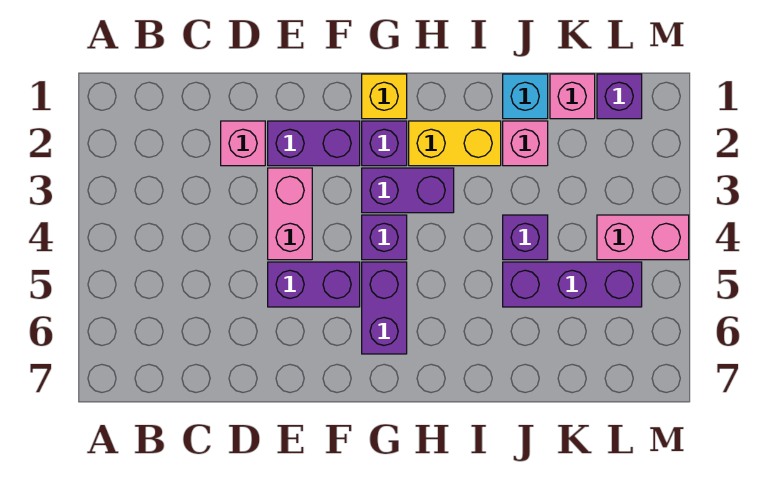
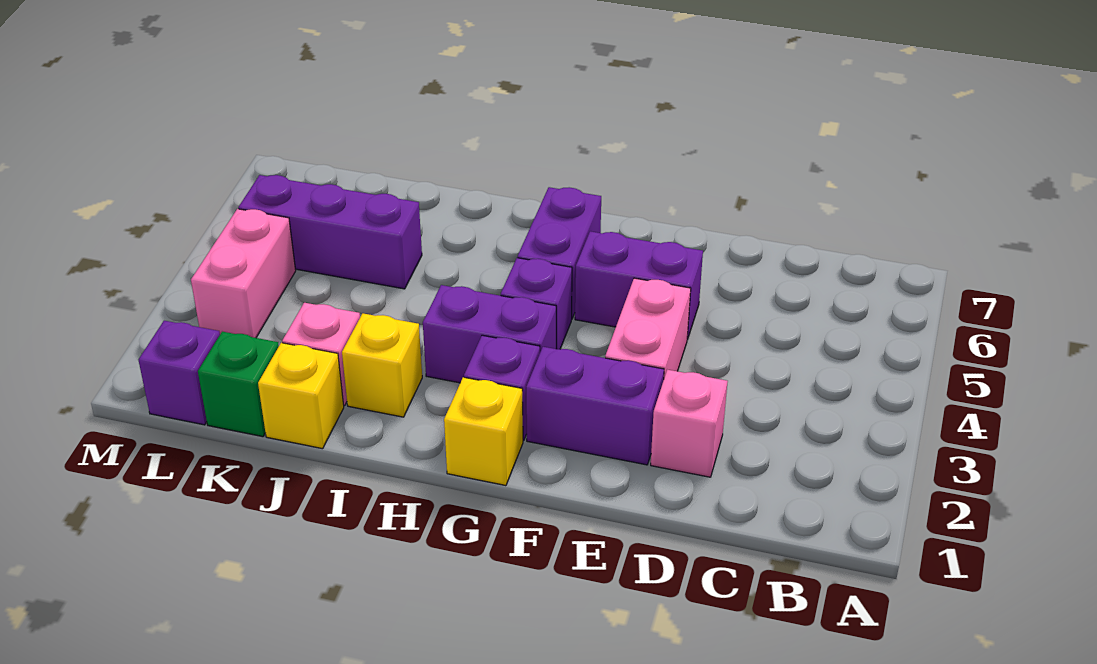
yellow brick H2:I2 level 1 -> yellow brick I2 level 1
cyan brick J1 level 1 -> yellow brick J1 level 1
purple brick J4 level 1 -> none
pink brick K1 level 1 -> green brick K1 level 1
pink brick L4:M4 level 1 -> pink brick L3:L4 level 1

